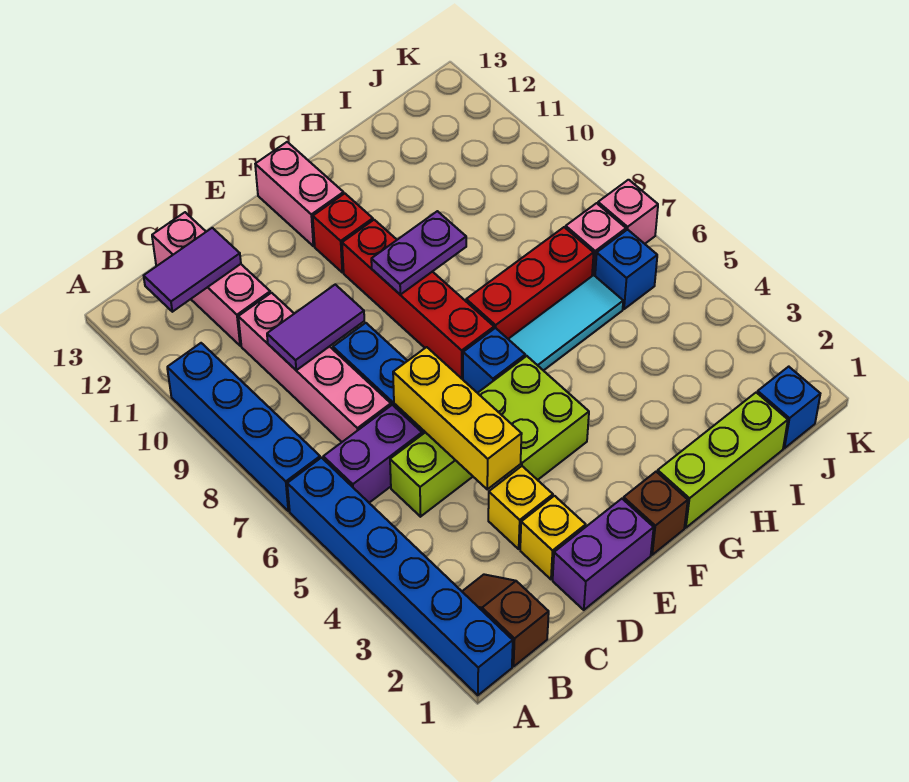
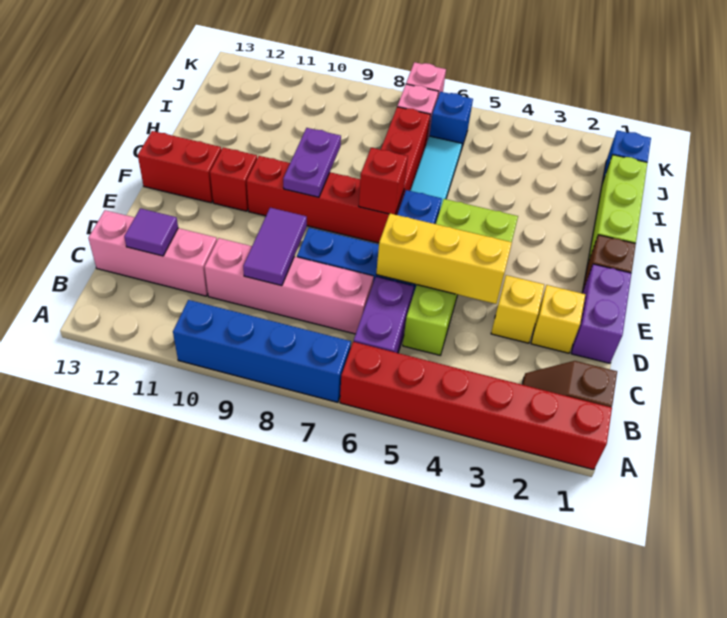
blue brick A1:A6 level 1 -> red brick A1:A6 level 1
purple tile B12:C12 level 2 -> purple tile C12 level 2
none -> red brick F7 level 2
pink brick F12:F13 level 1 -> red brick F12:F13 level 1

